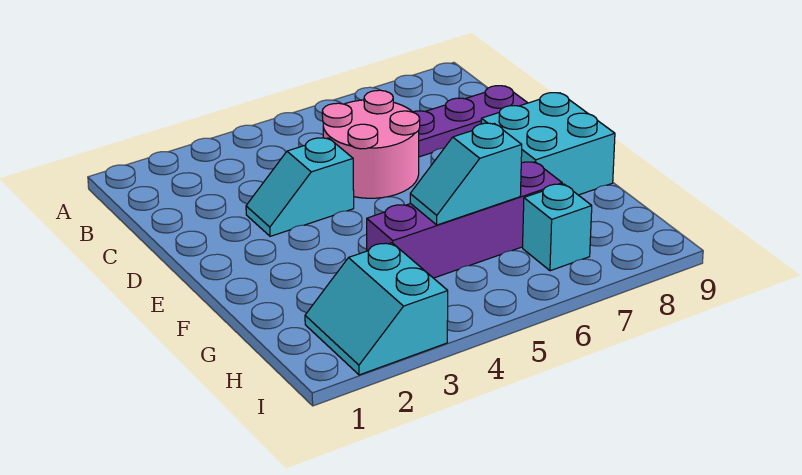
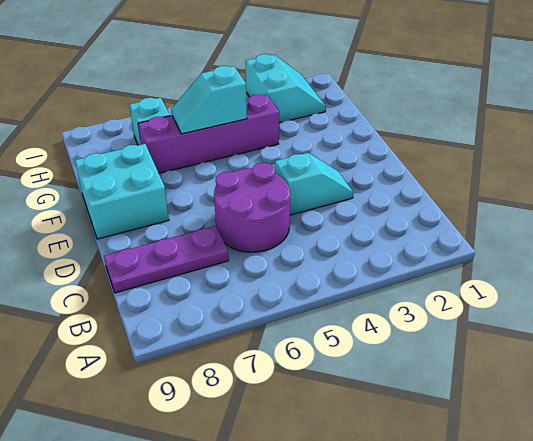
pink round brick C5:D6 level 1 -> purple round brick C5:D6 level 1
cyan slope G5:G6 level 2 top 6 -> cyan slope G5:G6 level 2 top 5

